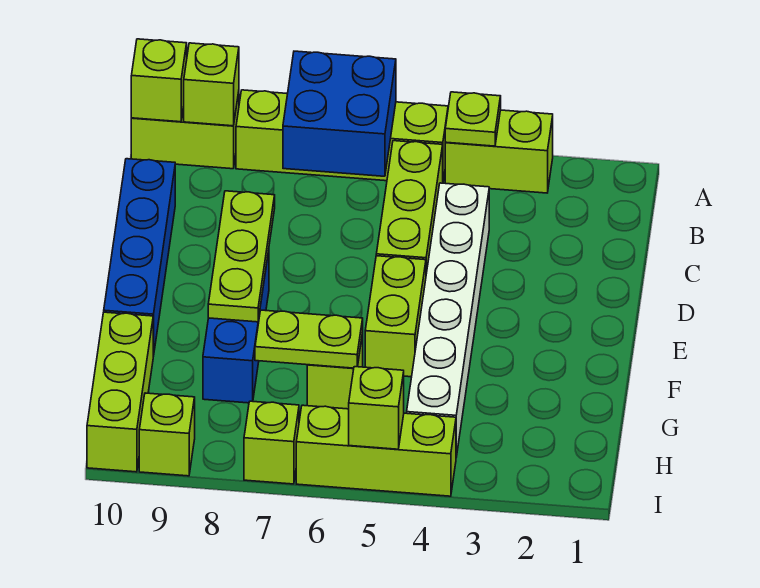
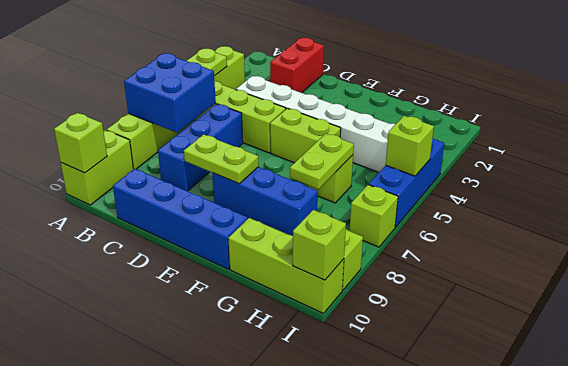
lime brick A9 level 2 -> lime brick I10 level 2
none -> red brick C1:C2 level 1
none -> blue brick C6:C8 level 1
lime plate D8:F8 level 2 -> lime plate D8:E8 level 2
lime brick I4:I6 level 1 -> blue brick I4:I6 level 1

